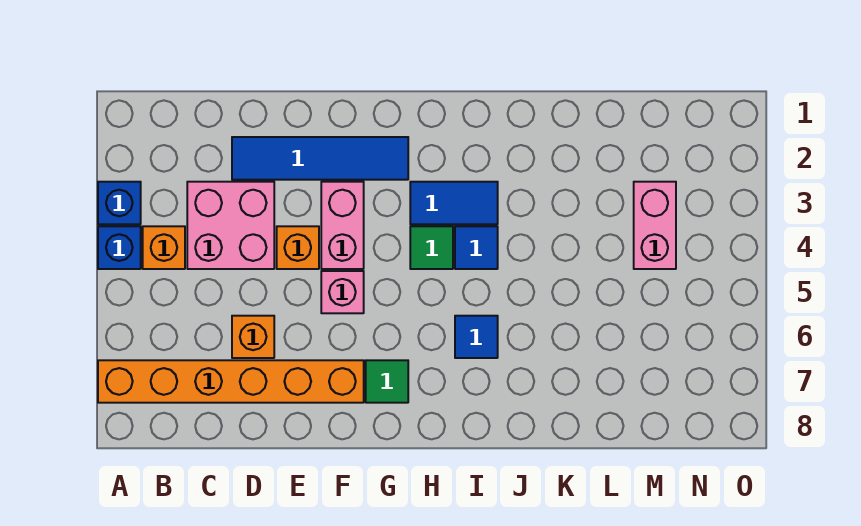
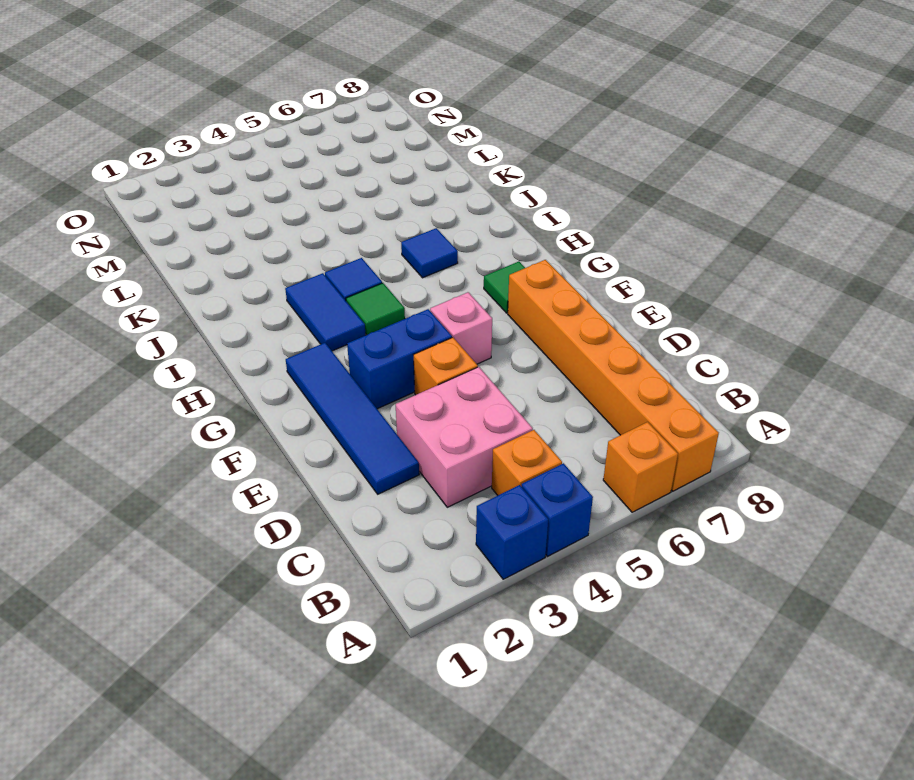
orange brick D6 level 1 -> orange brick A6 level 1
pink brick F3:F4 level 1 -> blue brick F3:F4 level 1
pink brick M3:M4 level 1 -> none

